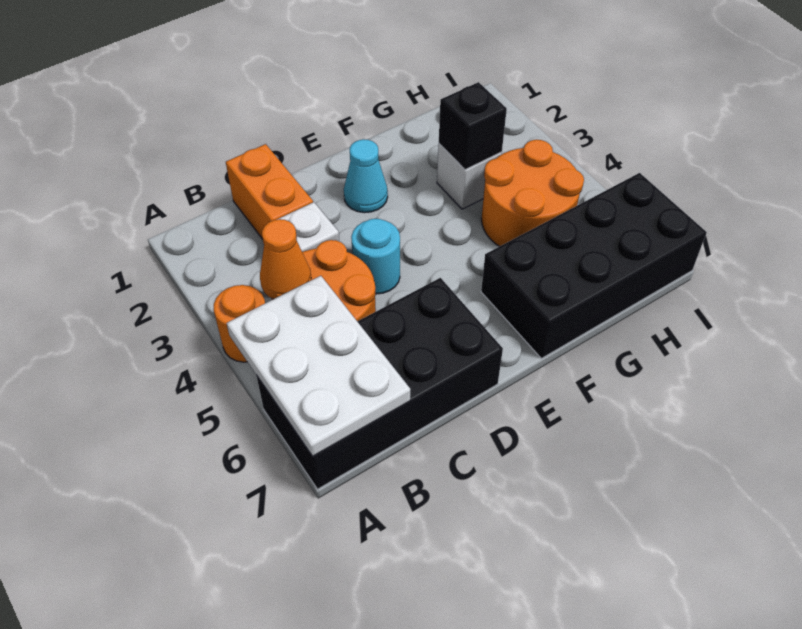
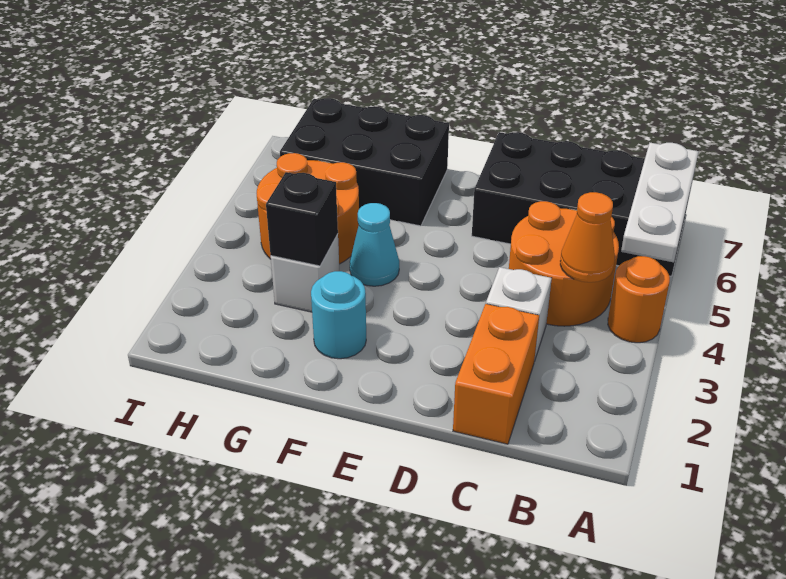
white plate A5:B7 level 2 -> white plate A5:A7 level 2
cyan round brick D4 level 1 -> cyan round brick F2 level 1
cyan cone E2 level 1 -> cyan cone F4 level 1
black brick F6:I7 level 1 -> black brick F6:H7 level 1

